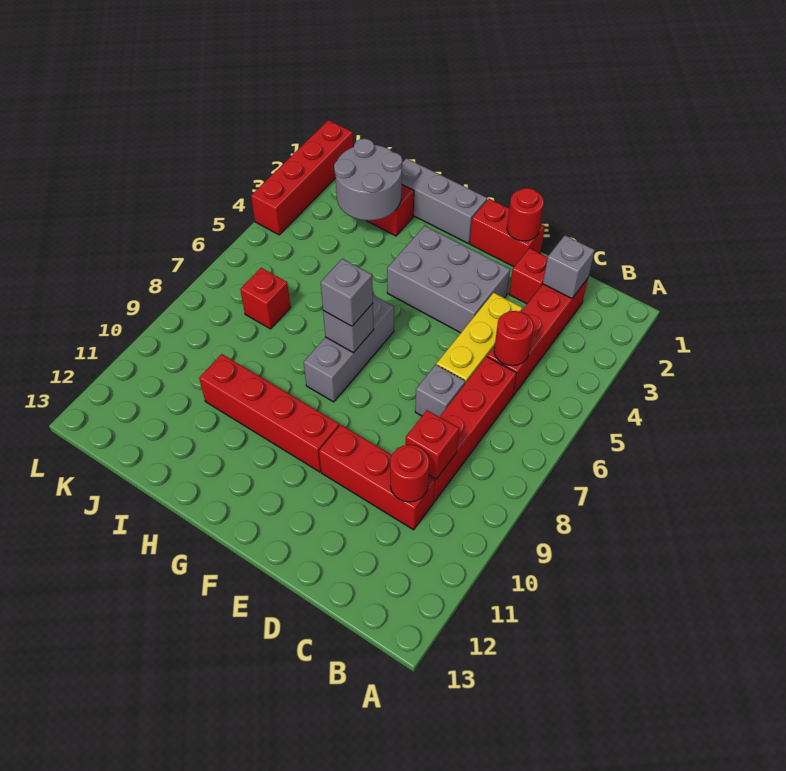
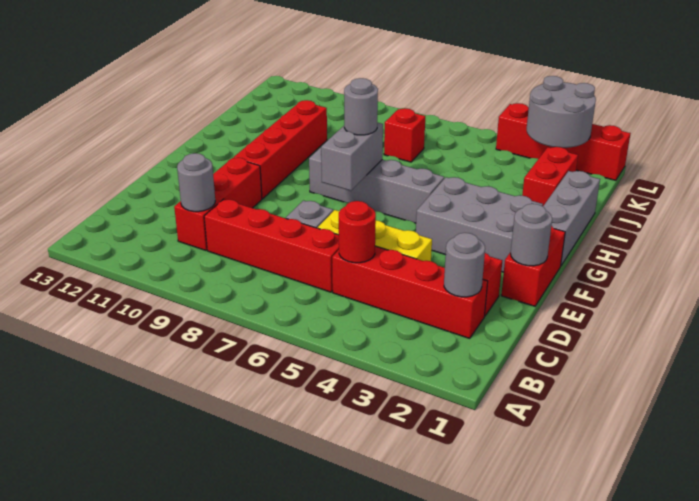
grey brick C2 level 2 -> grey round brick C2 level 2
red brick C9 level 2 -> none
red round brick C10 level 2 -> grey round brick C10 level 2
red round brick E1 level 2 -> grey round brick E1 level 2
grey brick E3:G4 level 1 -> grey brick F2:G4 level 1
grey brick G6:G8 level 1 -> grey brick G5:G8 level 1
grey brick G7 level 2 -> grey brick F7:G7 level 2
grey brick G7 level 3 -> grey round brick G7 level 3
grey round brick I2:J3 level 2 -> grey round brick K2:L3 level 2

